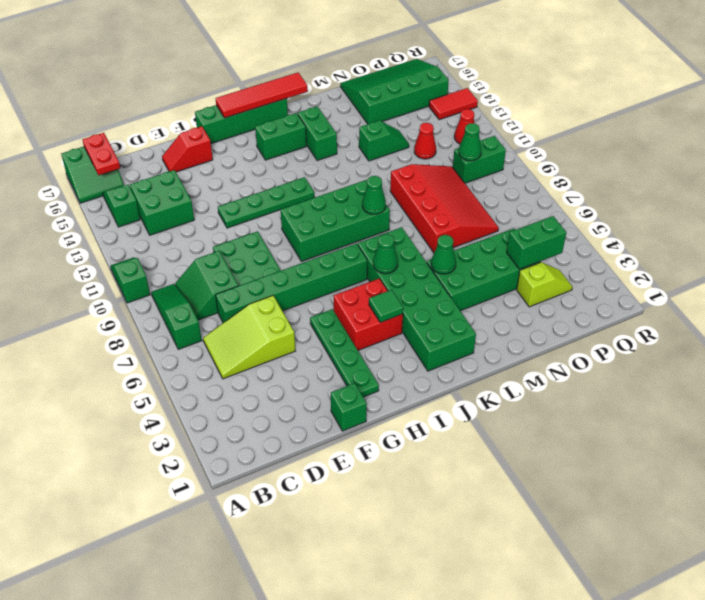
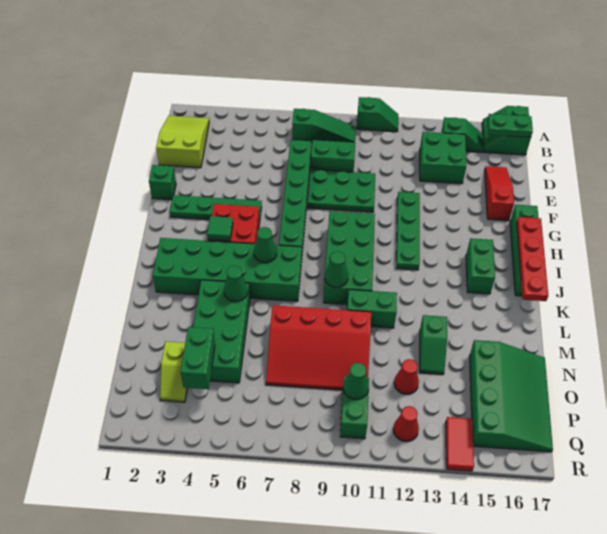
red plate B16:B17 level 2 -> green plate B16:B17 level 2
lime slope C5:E6 level 1 top E -> lime slope B1:D2 level 1 top D
red slope E16:F16 level 1 top F -> red slope D16:F16 level 1 top F
red tile H17:K17 level 2 -> red plate H17:K17 level 2
green brick K14:K15 level 1 -> green brick L10:L11 level 1

